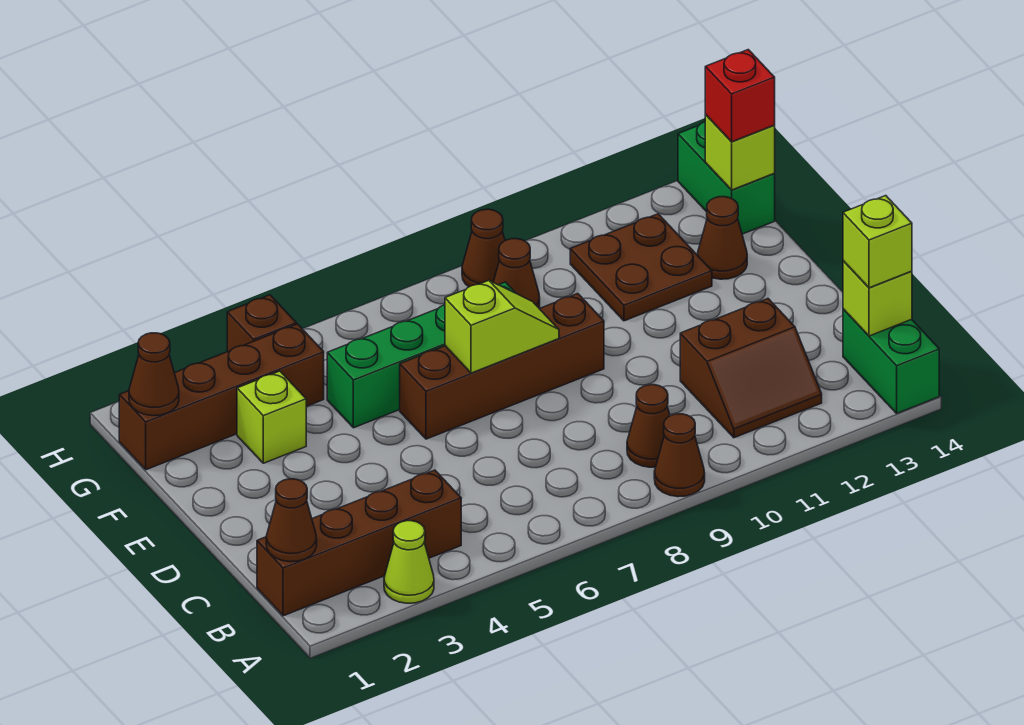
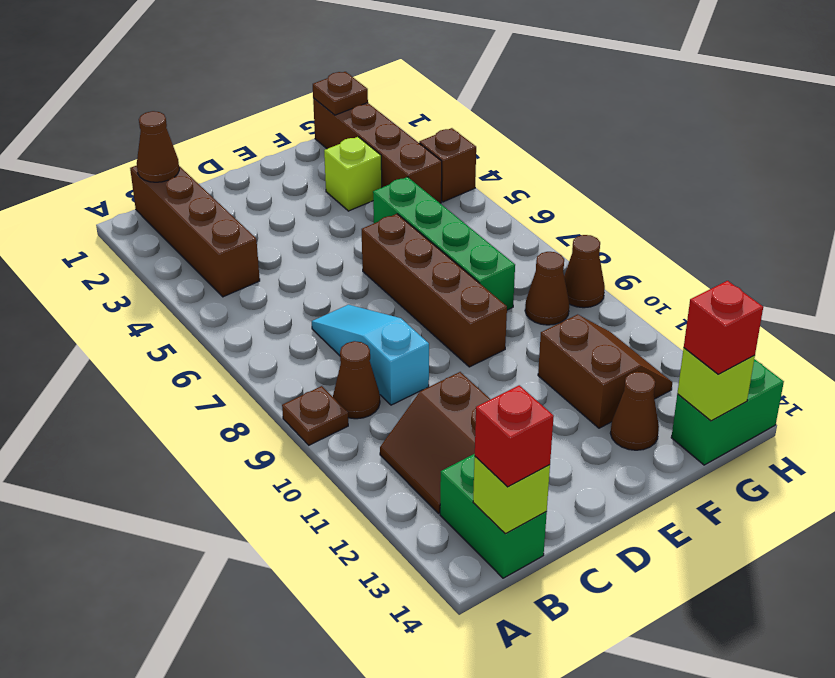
lime cone A3 level 1 -> none
brown cone A9 level 1 -> brown plate A9 level 1
green brick A14:B14 level 1 -> green brick B13:B14 level 1
lime brick B14 level 3 -> red brick B14 level 3
none -> cyan slope C7:C9 level 1 top 9
lime slope E7:E8 level 2 top 7 -> none
brown plate F11:G12 level 1 -> brown slope F11:G12 level 1 top F
brown cone G1 level 2 -> brown plate G1 level 2

